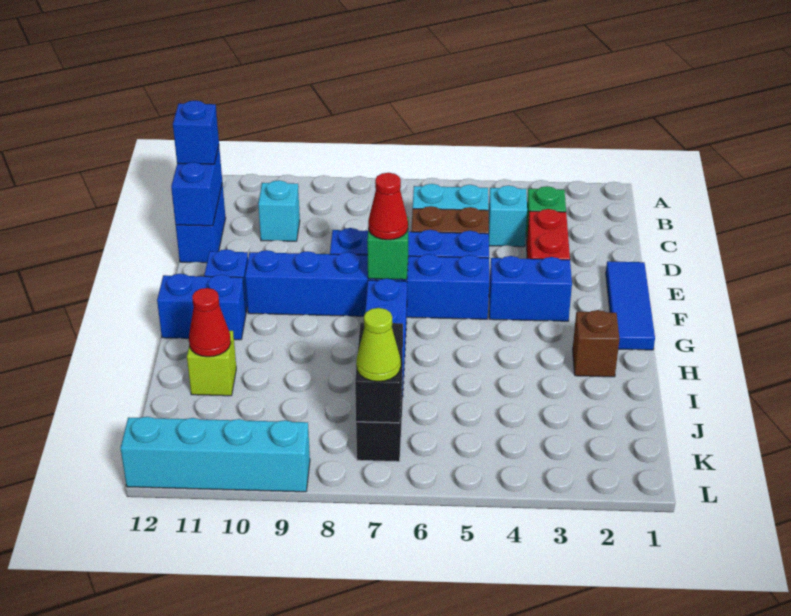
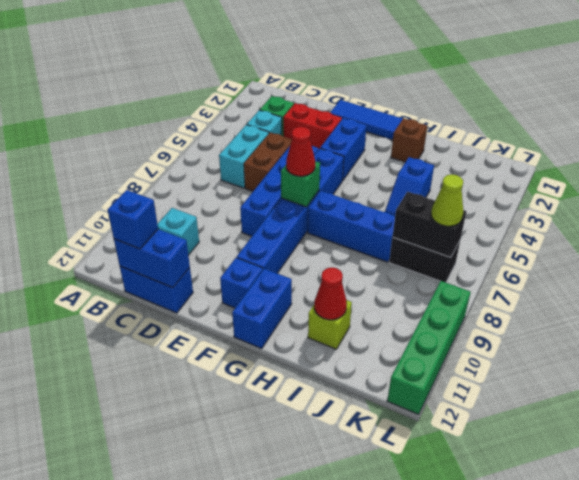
none -> blue slope I4:I5 level 1 top 4
cyan brick L9:L12 level 1 -> green brick L9:L12 level 1

